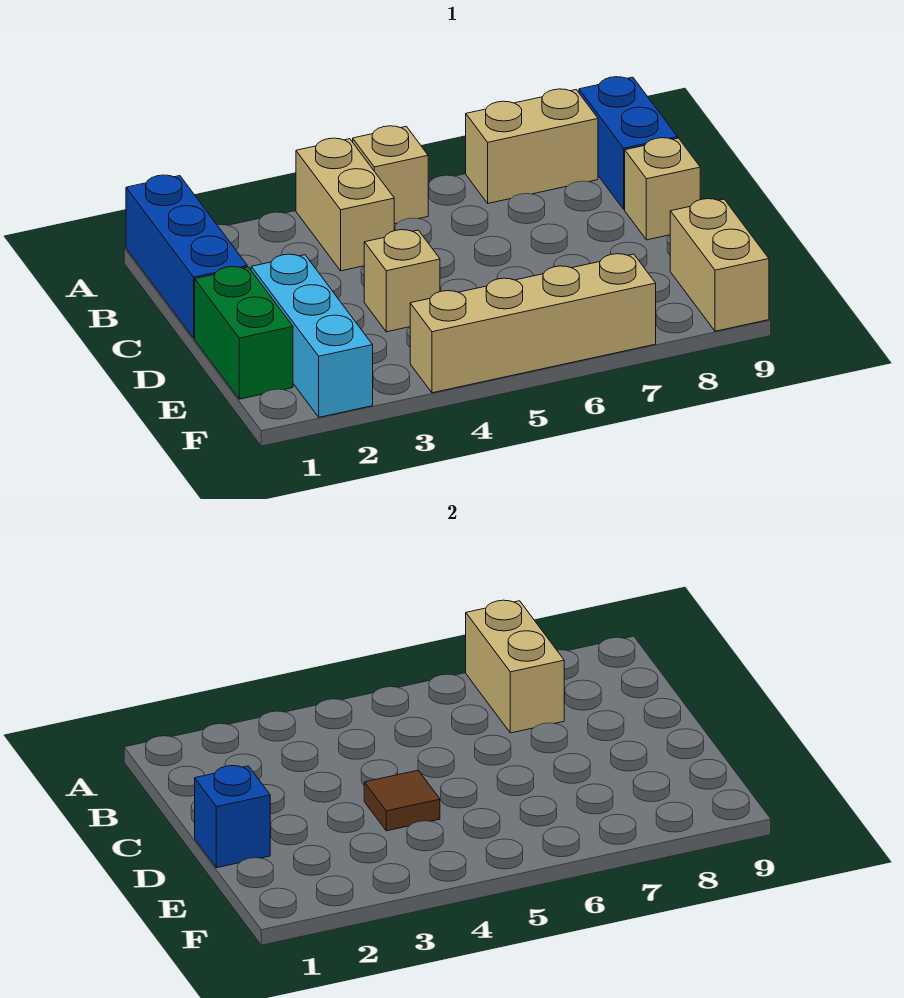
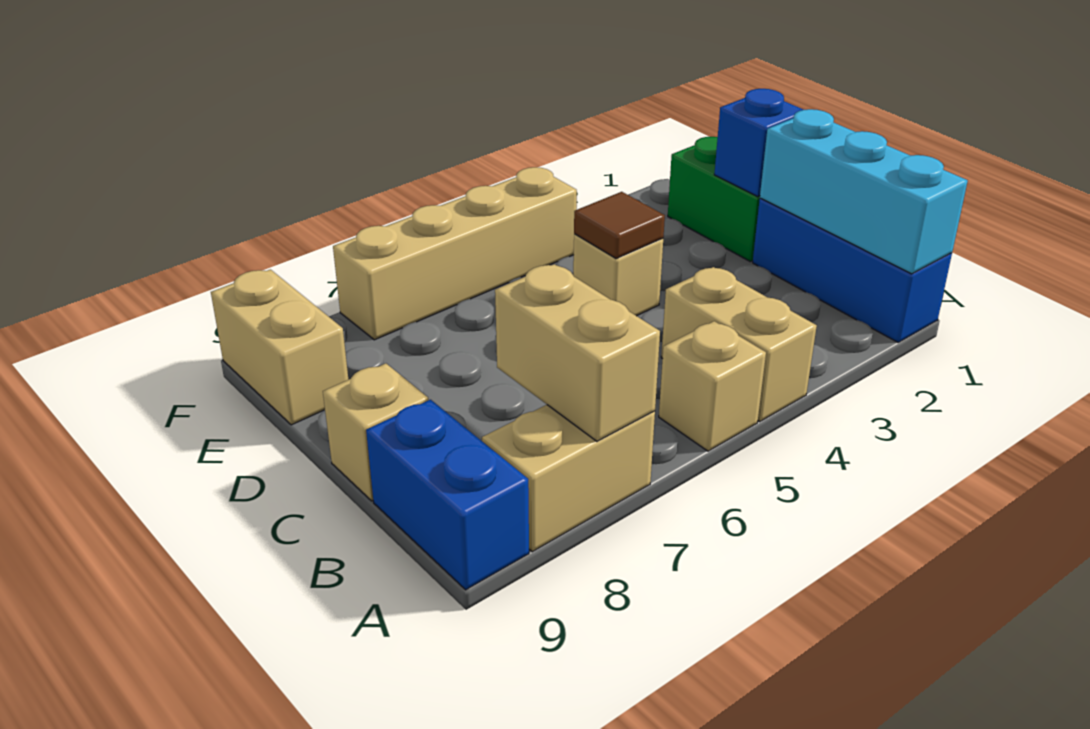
cyan brick D2:F2 level 1 -> cyan brick A1:C1 level 2

